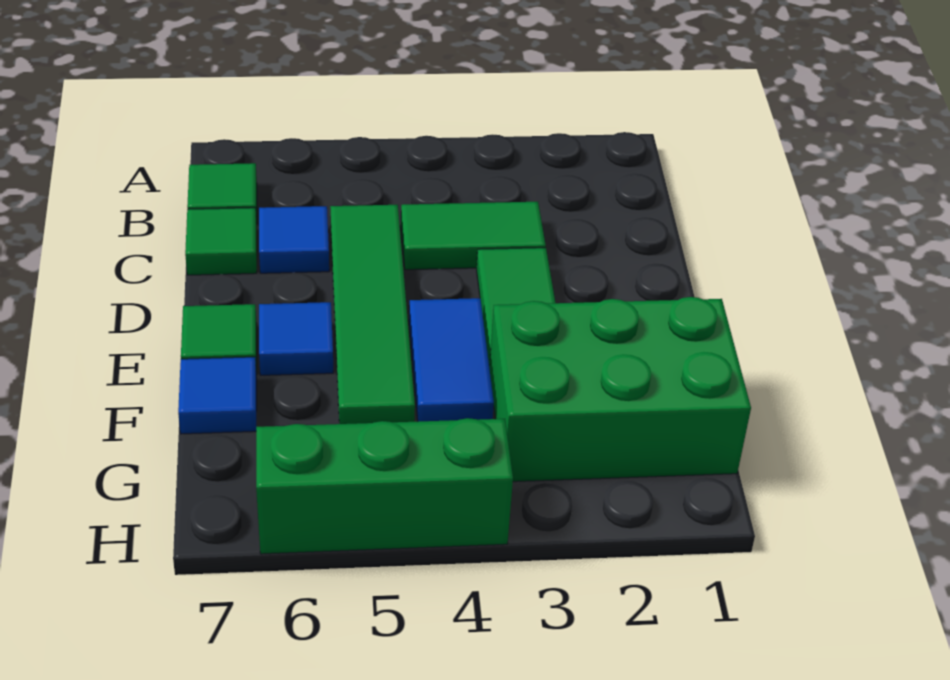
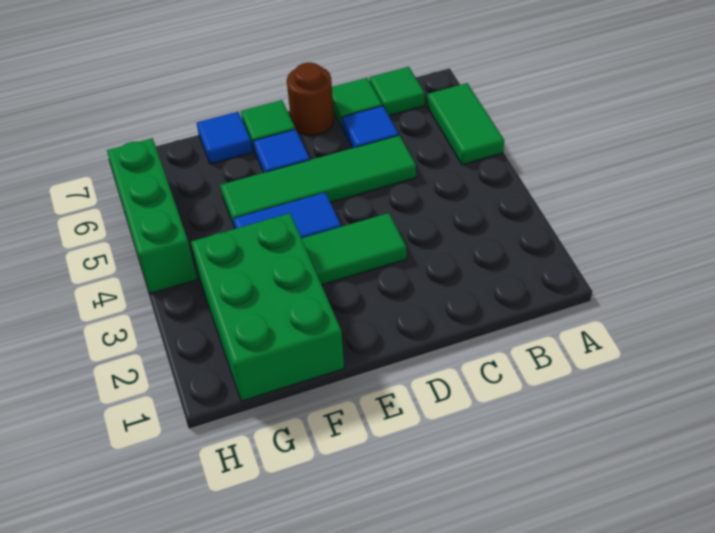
green tile C3:C4 level 1 -> green tile A5:A6 level 1
none -> brown round brick D7 level 1

